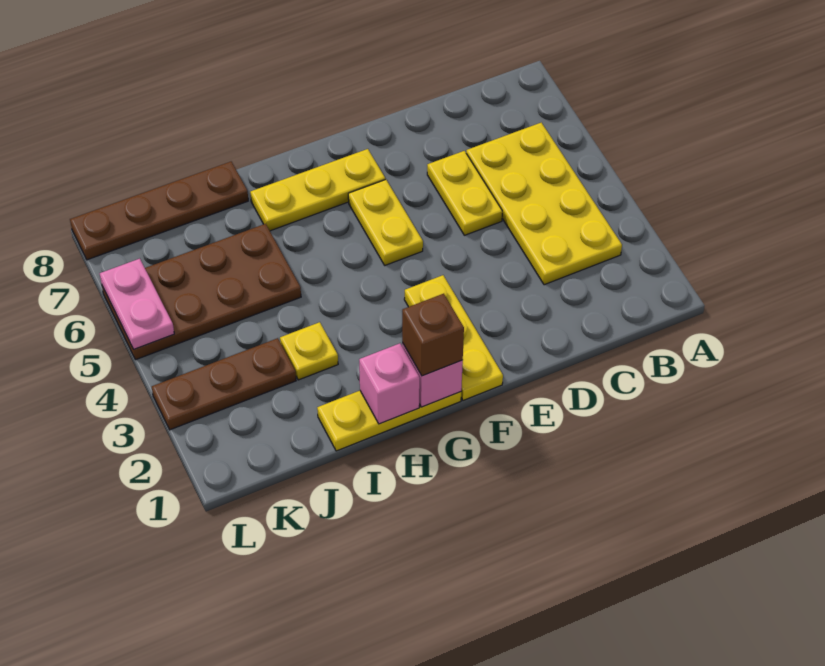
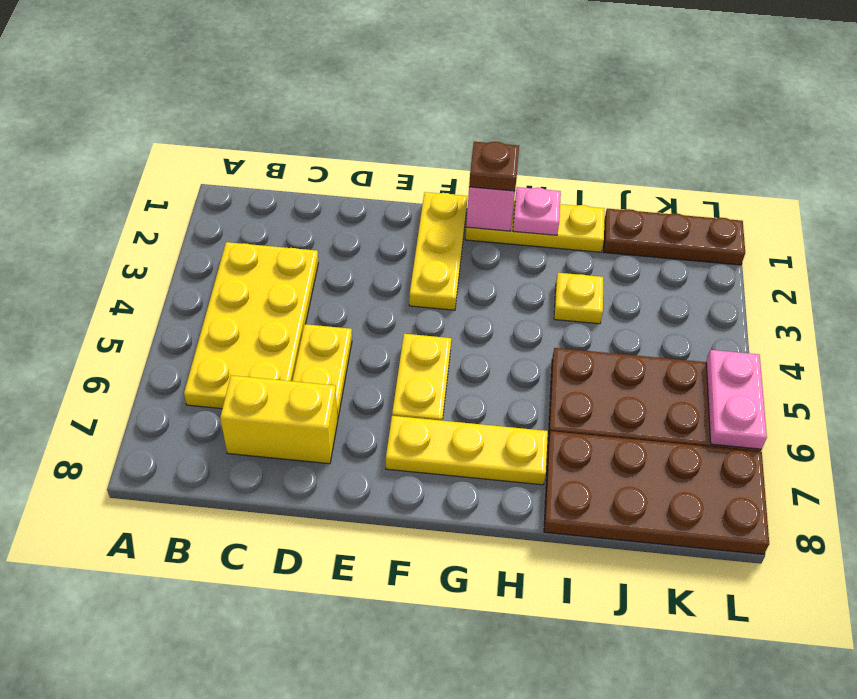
none -> yellow brick C7:D7 level 1
brown brick G1 level 3 -> brown plate G1 level 3
pink brick H1 level 2 -> pink plate H1 level 2
brown plate I8:L8 level 1 -> brown plate I7:L8 level 1
brown plate J3:L3 level 1 -> brown plate J1:L1 level 1

